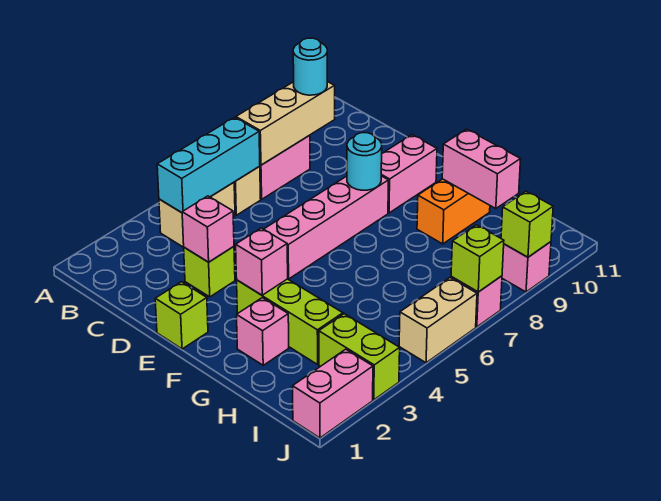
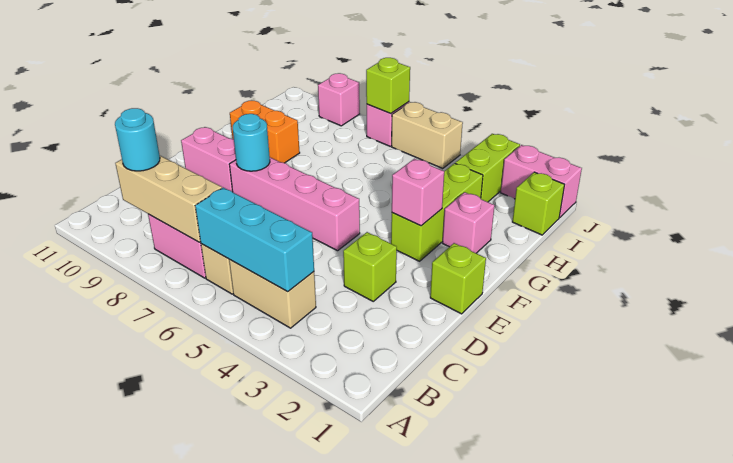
pink brick D3 level 2 -> none
pink brick G10:H10 level 2 -> none
lime brick J9 level 2 -> lime brick I1 level 1

